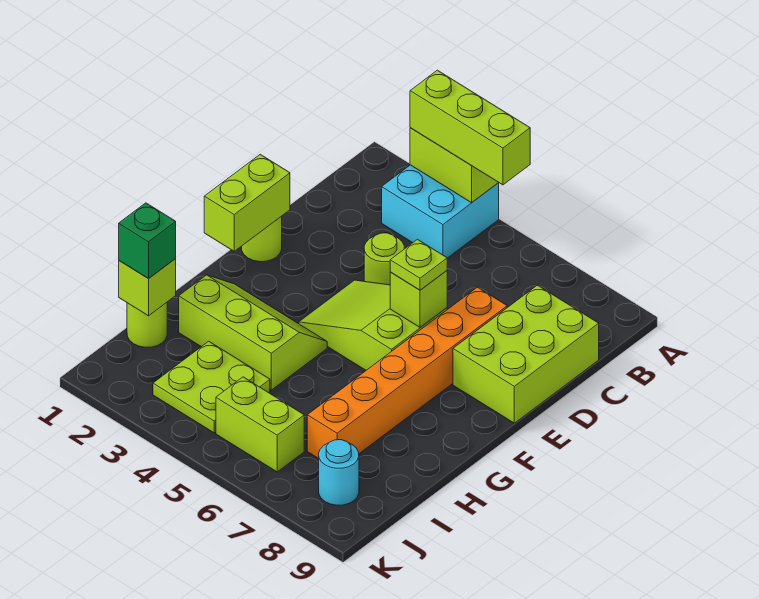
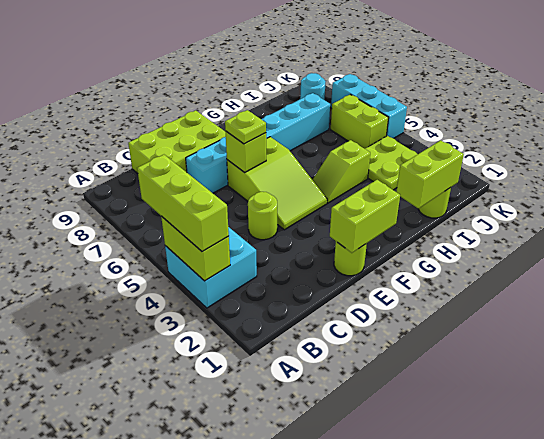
orange brick D7:I7 level 1 -> cyan brick D7:I7 level 1
lime slope G2:H4 level 1 top H -> lime slope G4:H4 level 1 top H
lime brick I1 level 2 -> lime brick H1:I1 level 2
green brick I1 level 3 -> none
none -> cyan brick K5:K7 level 1

